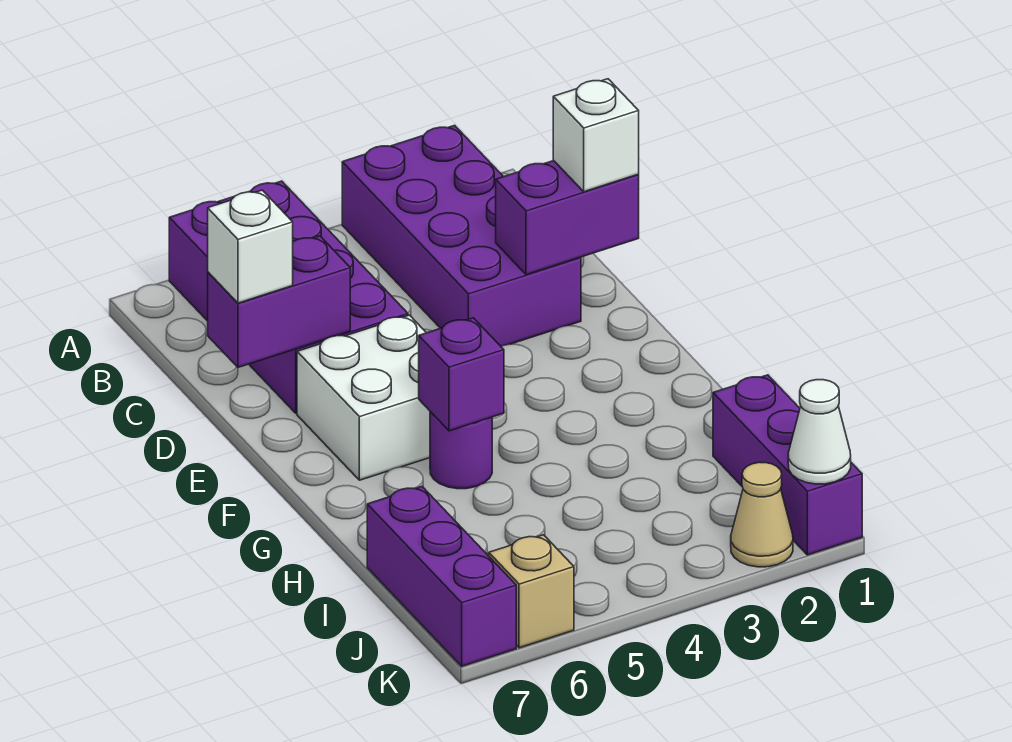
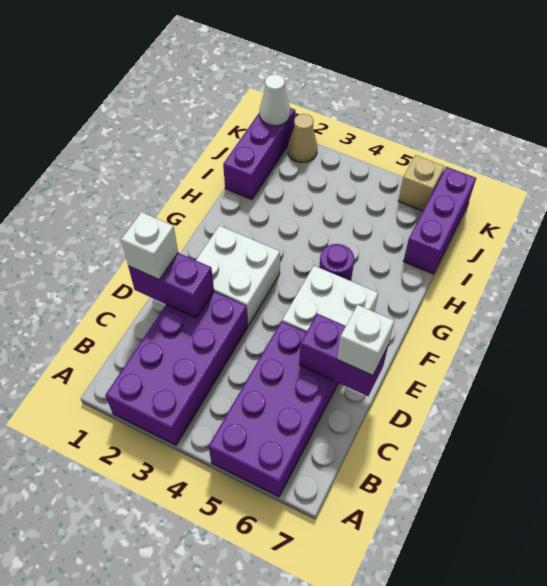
none -> white brick E2:F3 level 1
purple brick G5 level 2 -> none

